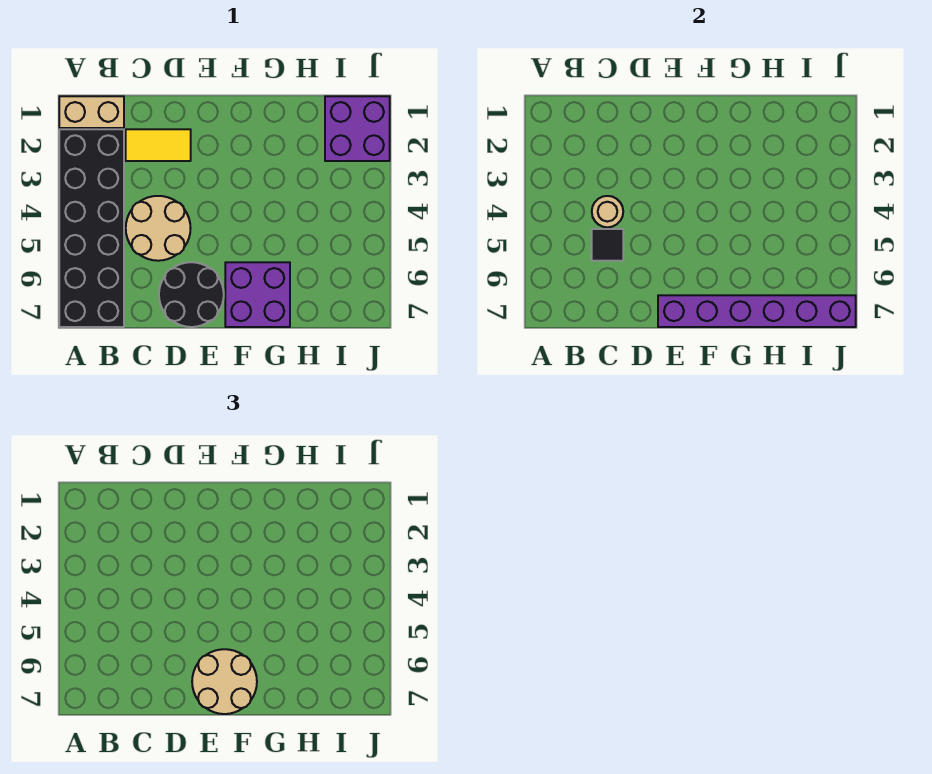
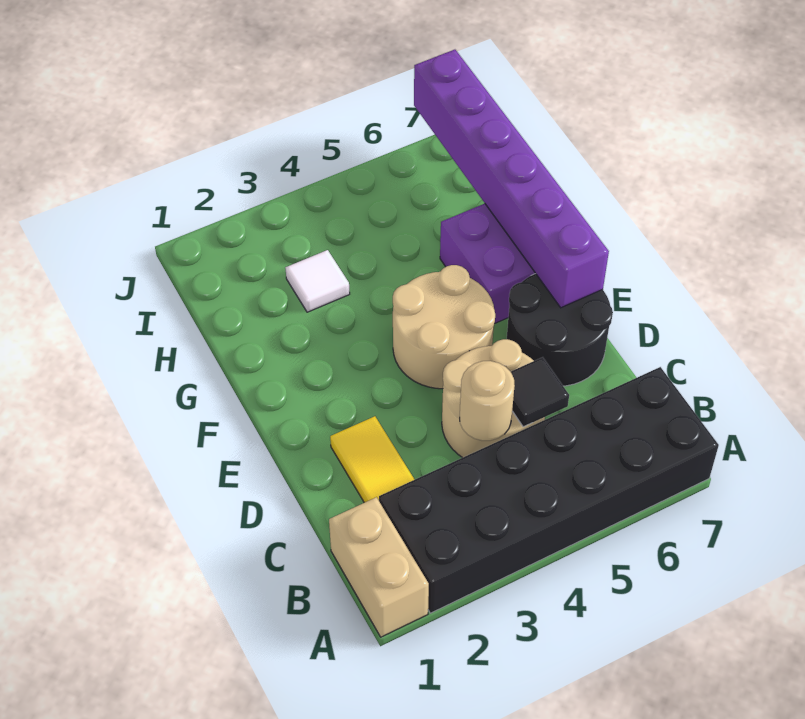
tan round brick E6:F7 level 3 -> tan round brick E4:F5 level 1
none -> white tile H3 level 1
purple brick I1:J2 level 1 -> none

